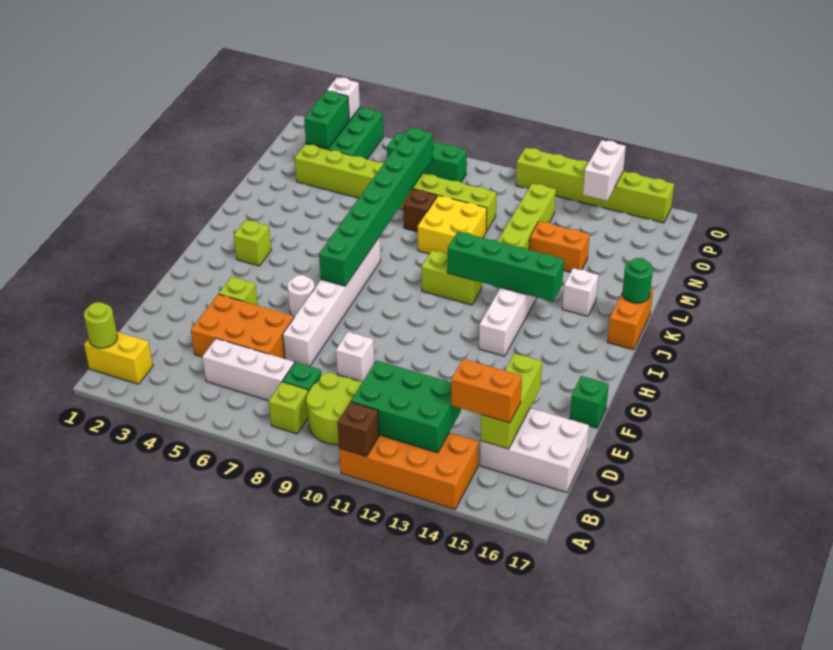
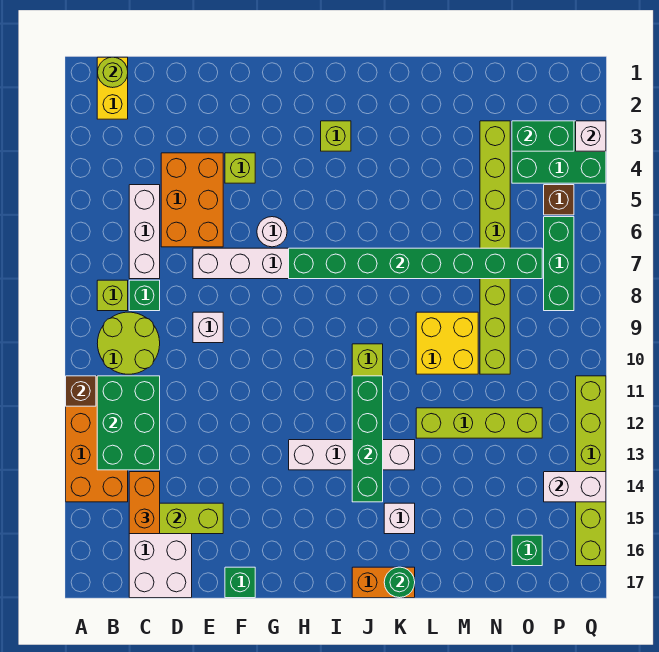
brown brick M8 level 1 -> brown brick P5 level 1
orange brick M13:M14 level 1 -> none
none -> green brick O16 level 1

